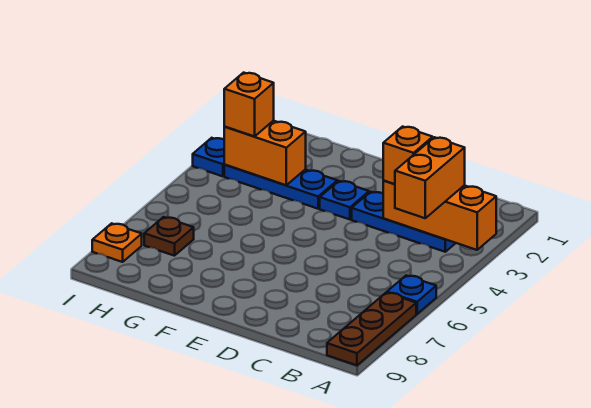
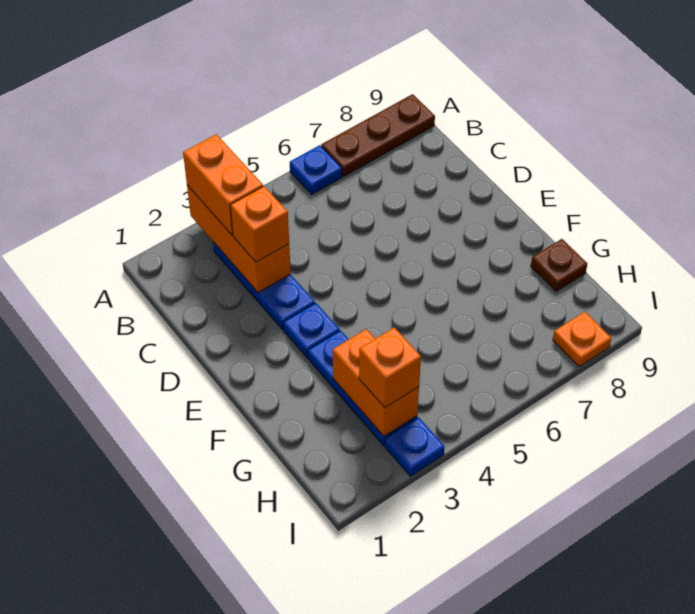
orange brick B3:B4 level 3 -> orange brick A3:B3 level 3
brown plate H7 level 1 -> brown plate G9 level 1

